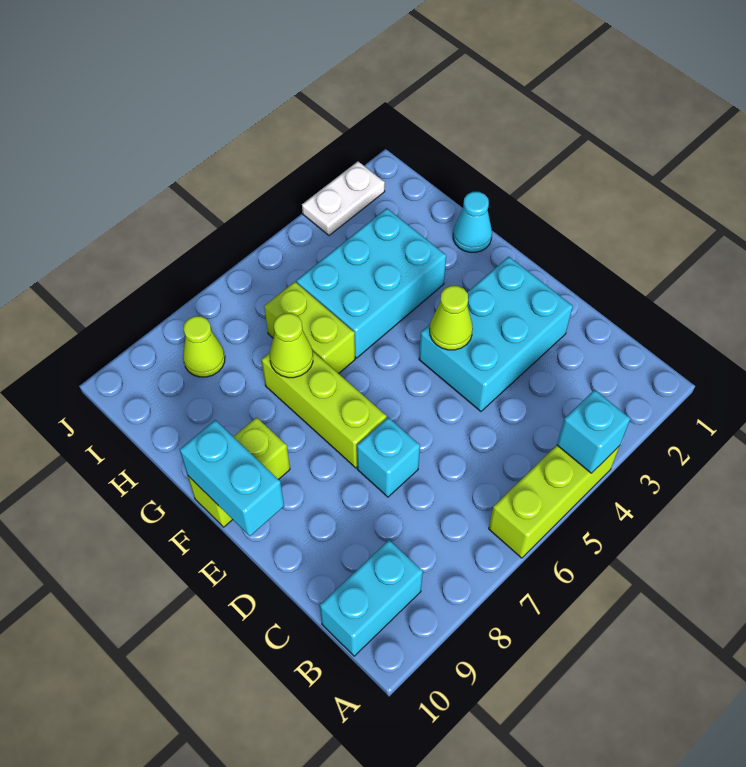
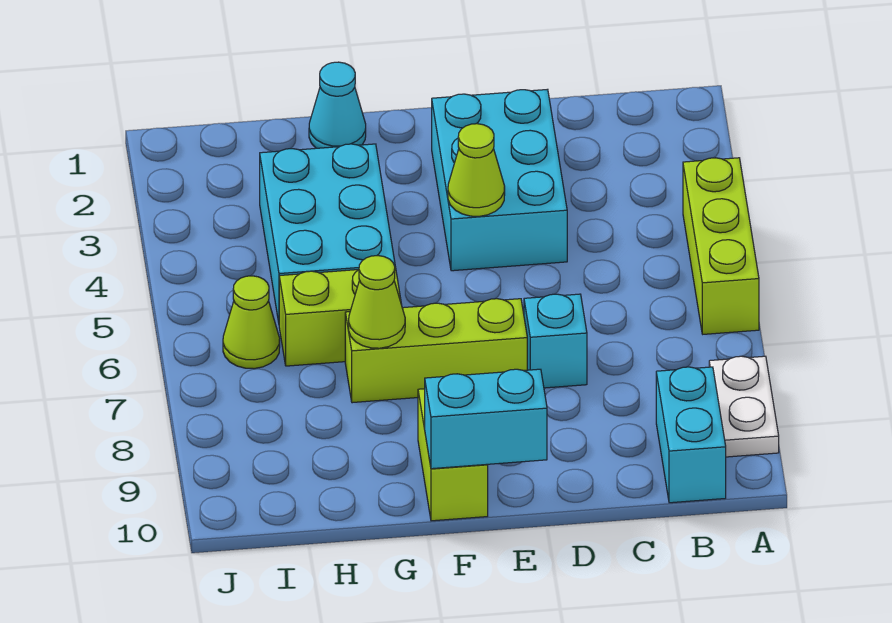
cyan brick A4 level 2 -> none
lime cone I8 level 1 -> lime cone I6 level 1
white plate J2:J3 level 1 -> white plate A8:A9 level 1

